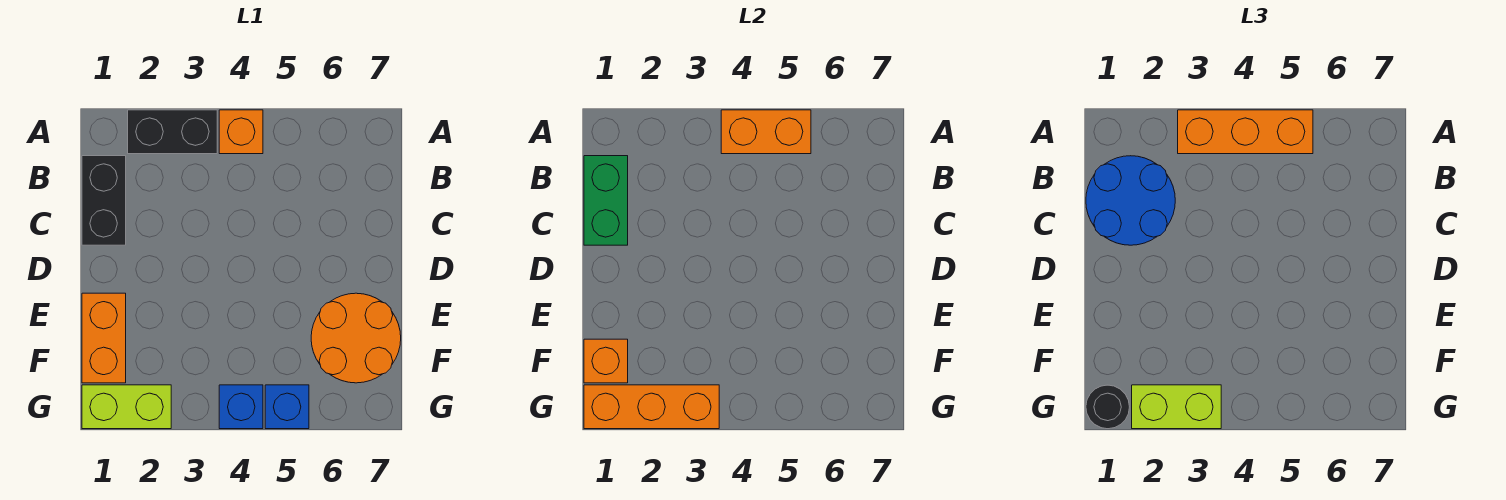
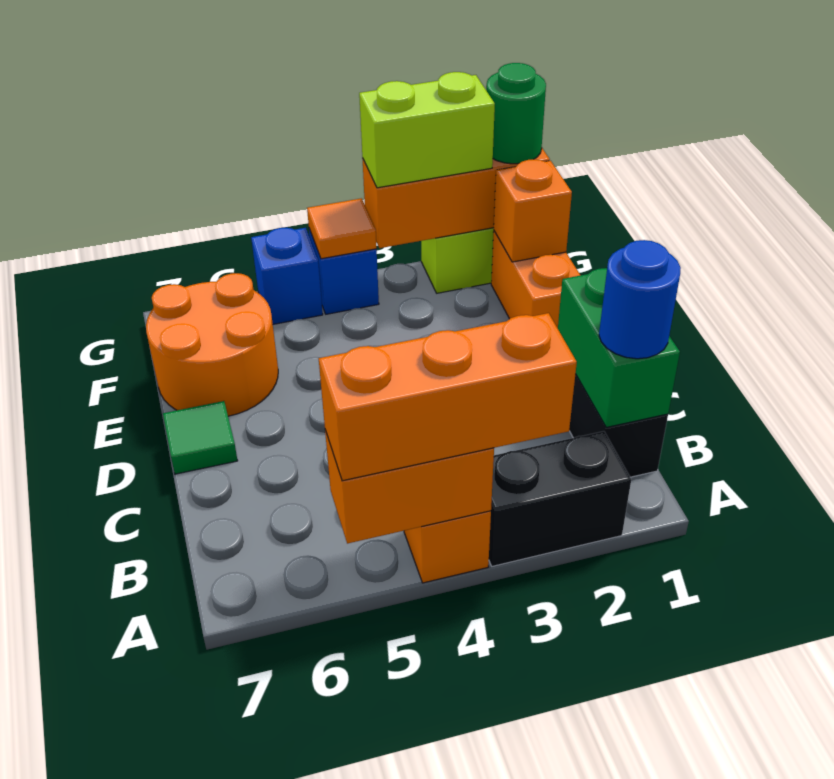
blue round brick B1:C2 level 3 -> blue round brick B1 level 3
none -> green tile D7 level 1
black round brick G1 level 3 -> green round brick G1 level 3
none -> orange tile G4 level 2

